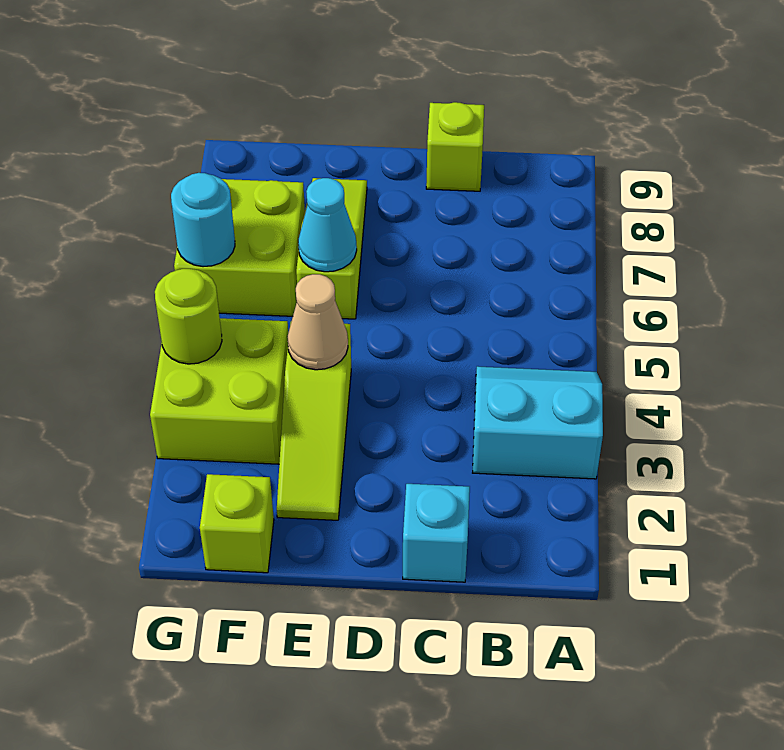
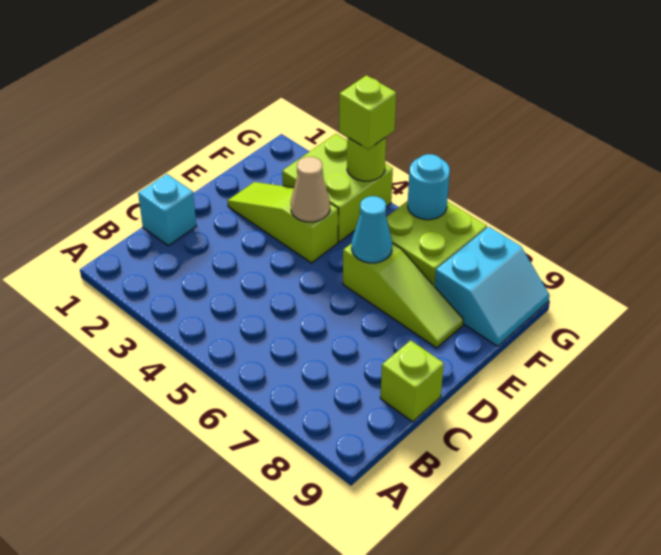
cyan slope A3:B4 level 1 top 3 -> cyan slope F8:G9 level 1 top 8
lime brick F1 level 1 -> lime brick G4 level 3

